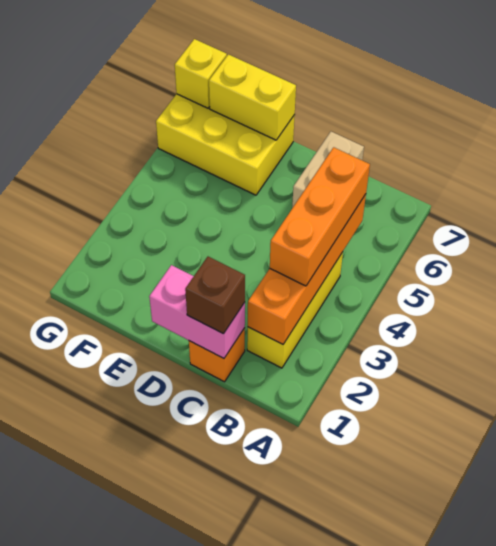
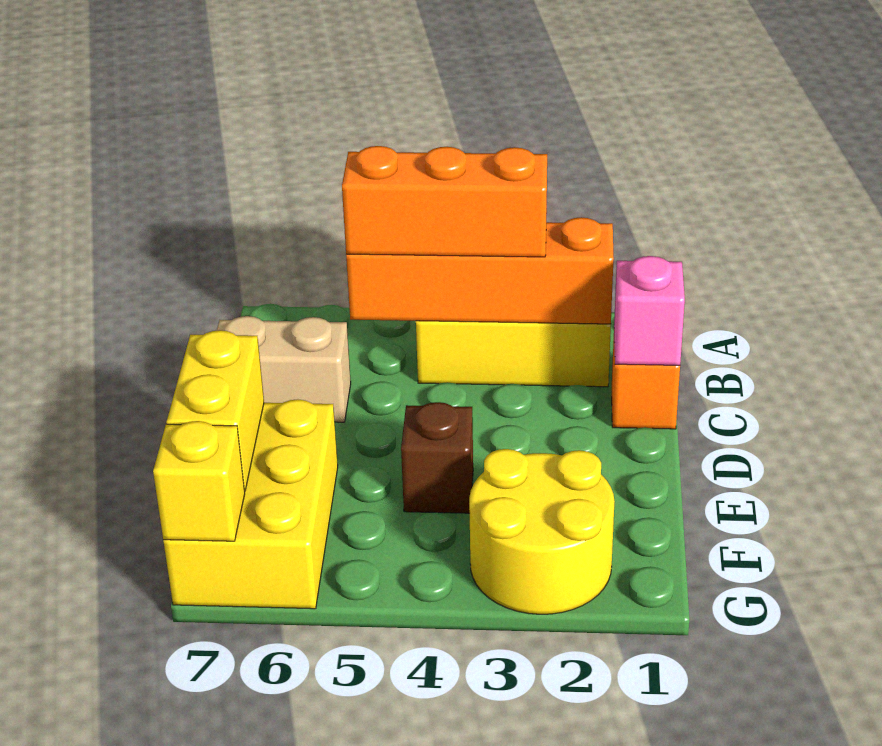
pink brick C1:D1 level 2 -> pink brick C1 level 2
brown brick C1 level 3 -> brown brick E4 level 1
none -> yellow round brick F2:G3 level 1

